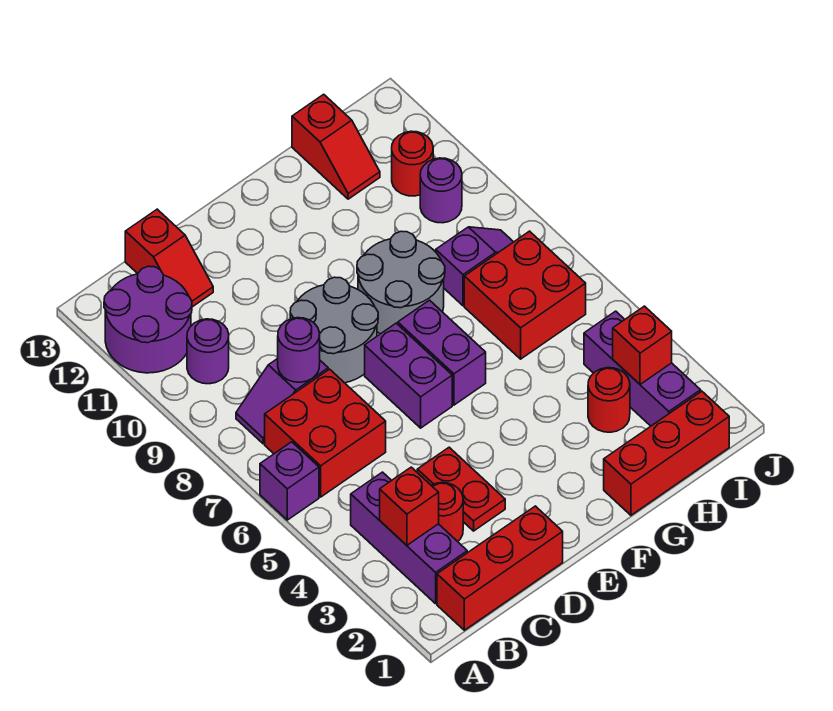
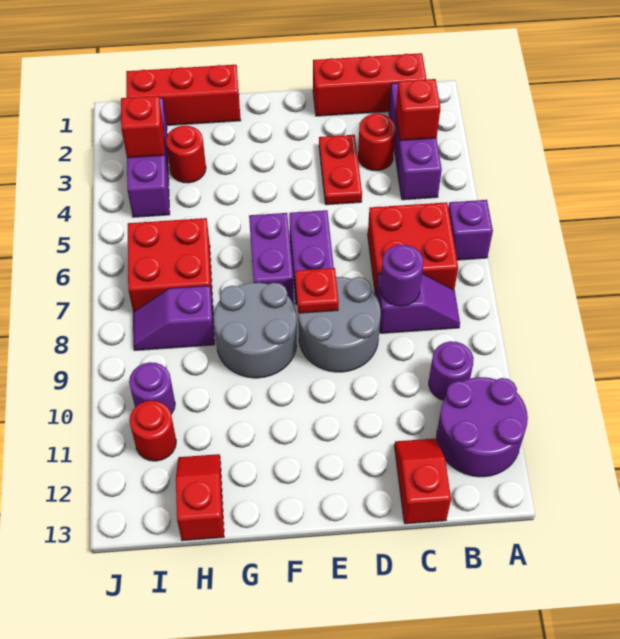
none -> red plate E8 level 2

